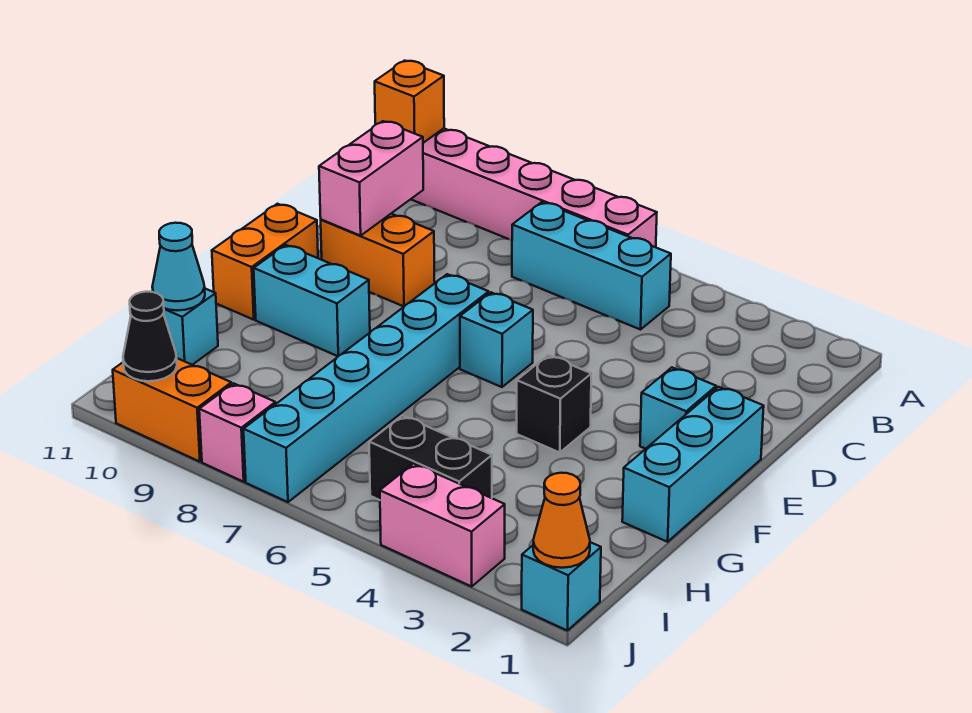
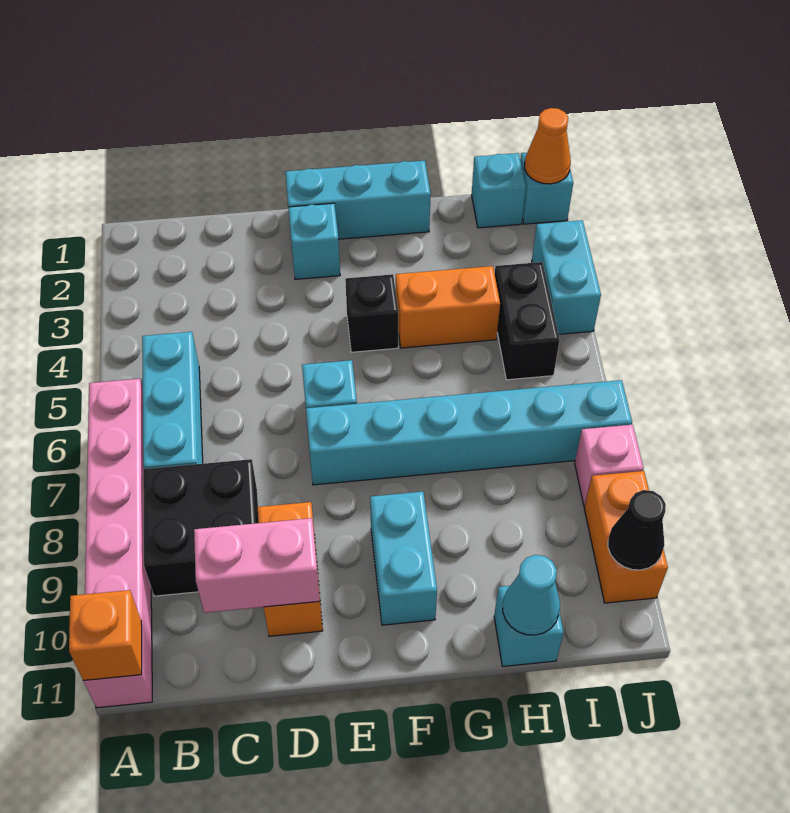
none -> black brick B8:C9 level 1
orange brick E11:F11 level 1 -> orange brick G4:H4 level 1
none -> cyan brick I1 level 1
pink brick J3:J4 level 1 -> cyan brick J3:J4 level 1

